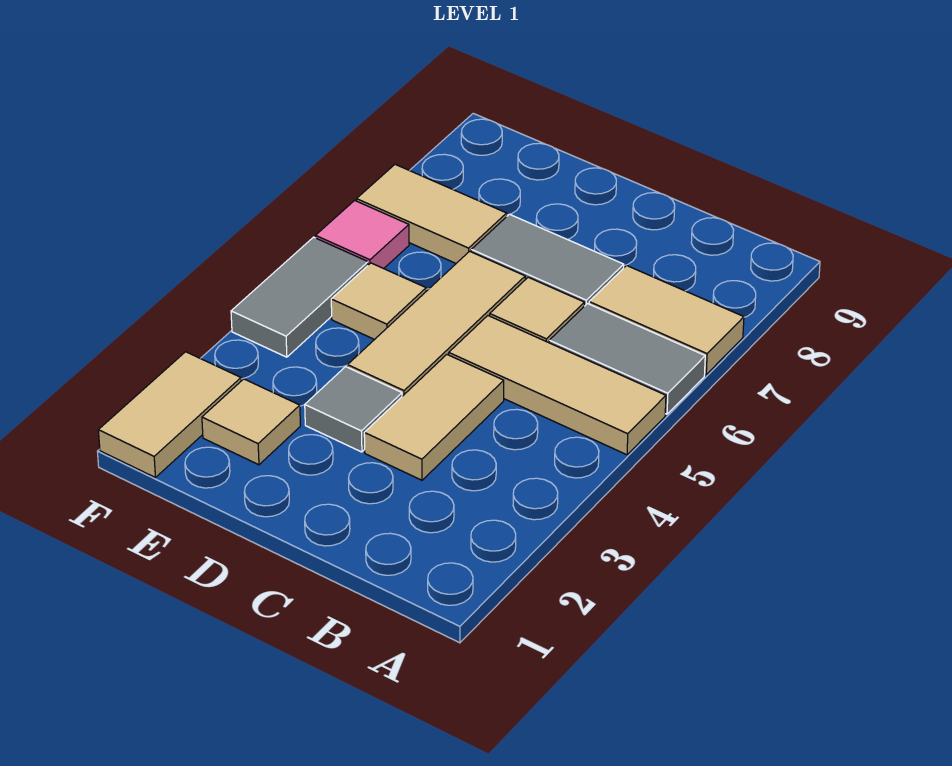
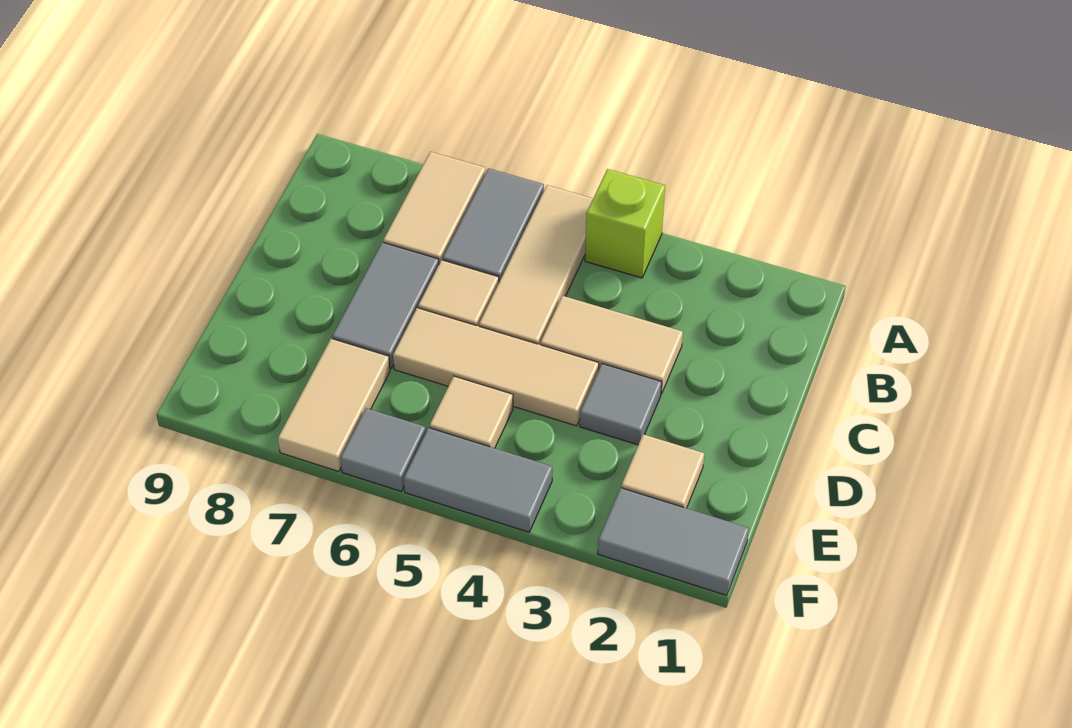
none -> lime brick A4 level 1
tan tile F1:F2 level 1 -> grey tile F1:F2 level 1
pink tile F6 level 1 -> grey tile F6 level 1

